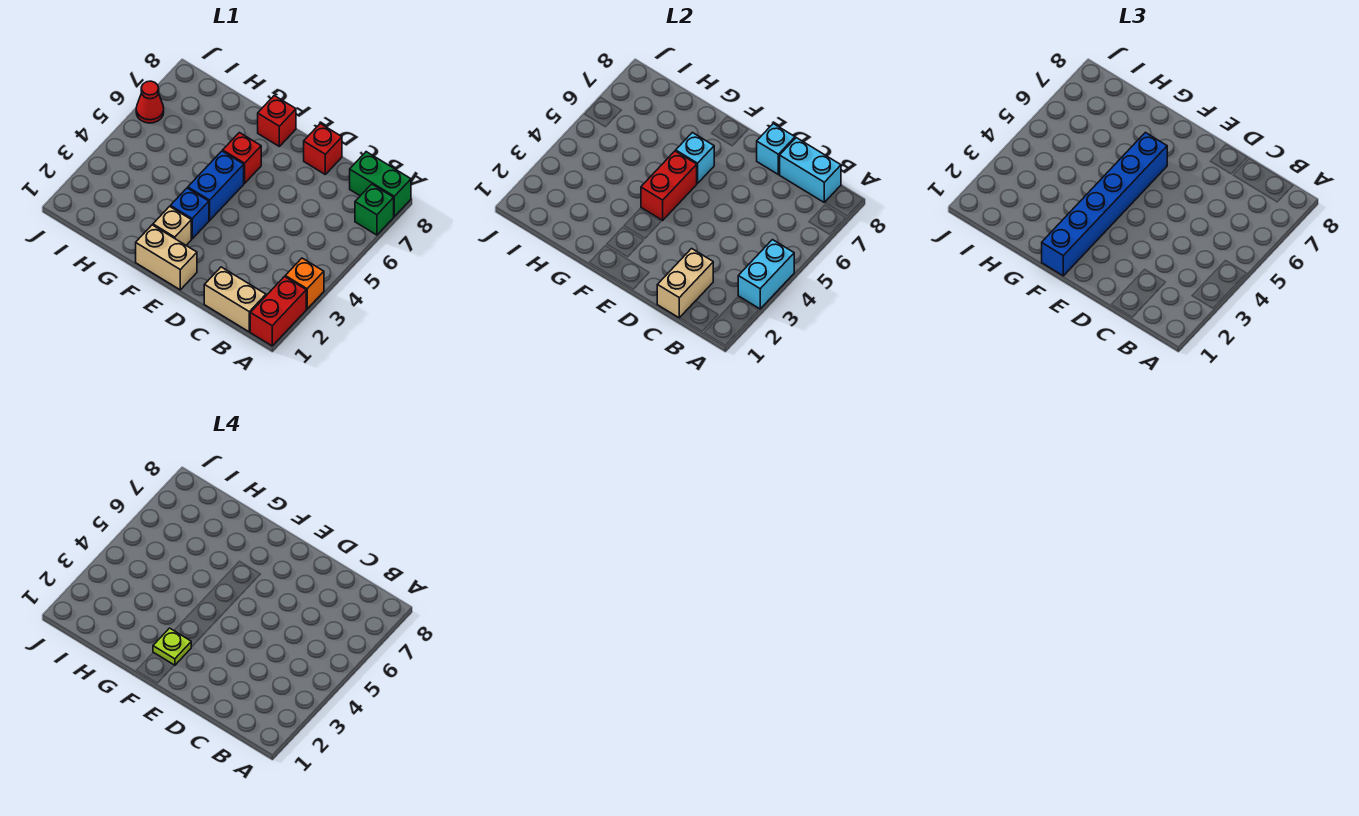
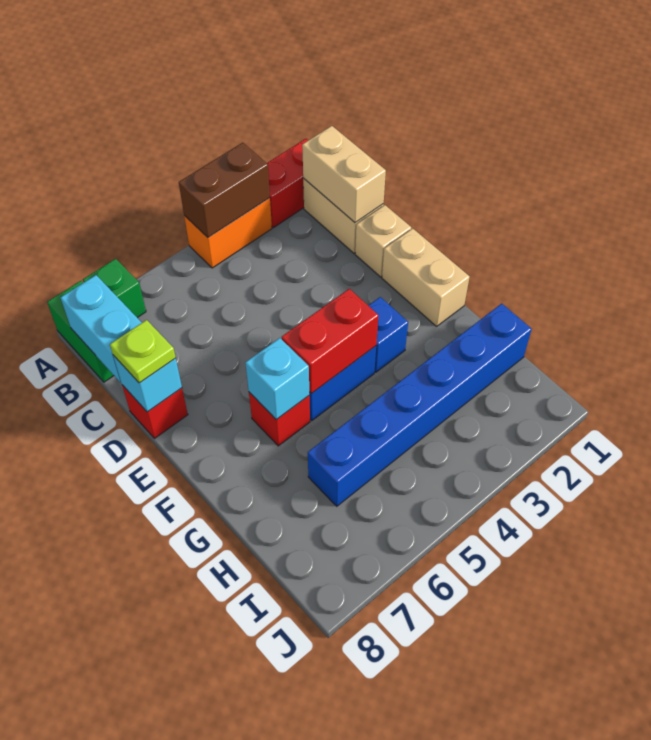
orange brick A3 level 1 -> orange brick A3:A4 level 1
cyan brick A3:A4 level 2 -> brown brick A3:A4 level 2
tan brick C1:C2 level 2 -> tan brick B1:C1 level 2
blue brick F1:F6 level 3 -> blue brick H1:H6 level 1
tan brick F2 level 1 -> tan brick D1 level 1
lime plate F2 level 4 -> lime plate D8 level 3
red brick F8 level 1 -> none
red cone J6 level 1 -> none

